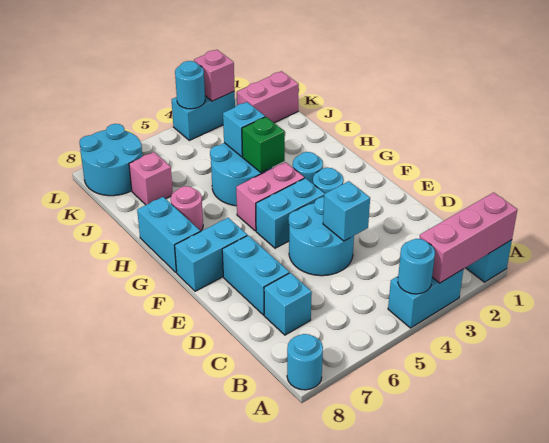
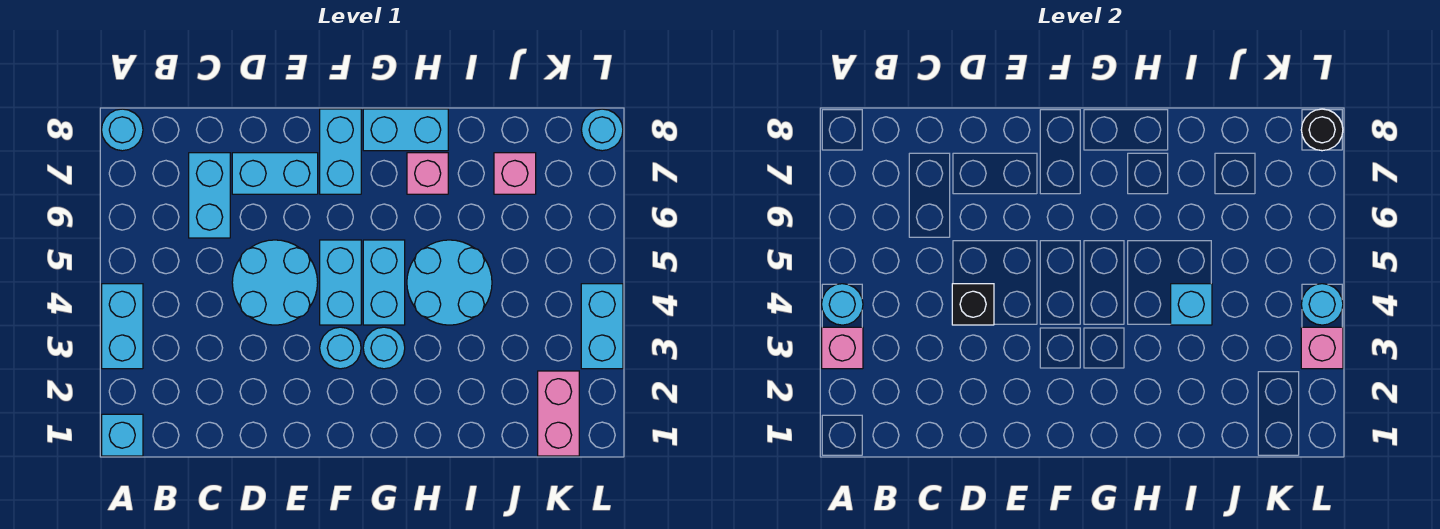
pink brick A1:A3 level 2 -> pink brick A3 level 2
cyan brick C7 level 1 -> cyan brick C6:C7 level 1
cyan brick D4 level 2 -> black brick D4 level 2
pink brick G4:G5 level 1 -> cyan brick G4:G5 level 1
green brick H4 level 2 -> none
pink round brick H7 level 1 -> pink brick H7 level 1
cyan round brick K7:L8 level 1 -> cyan round brick L8 level 1
none -> black round brick L8 level 2

